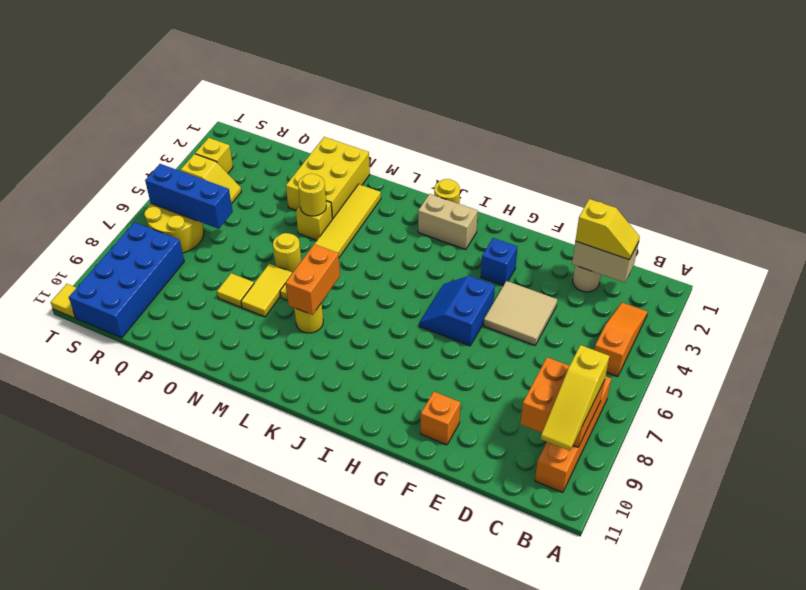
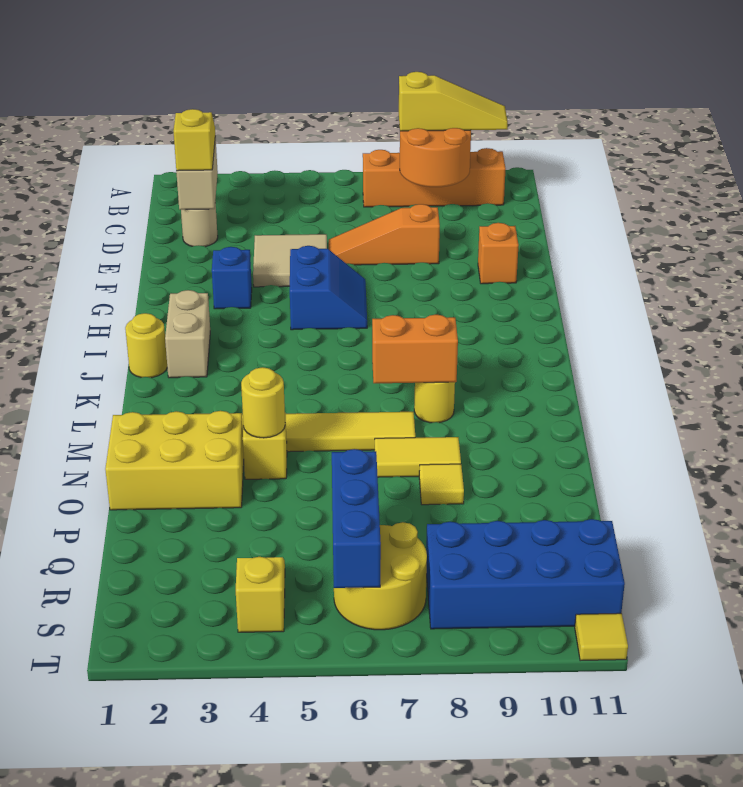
orange slope B3:B5 level 1 top 5 -> orange slope E6:E8 level 1 top 8
orange brick B8:C9 level 2 -> orange round brick B8:C9 level 2
blue slope G5:H6 level 1 top G -> blue slope G5:H6 level 1 top 5
yellow round brick N6 level 1 -> none
yellow brick S3 level 1 -> none

